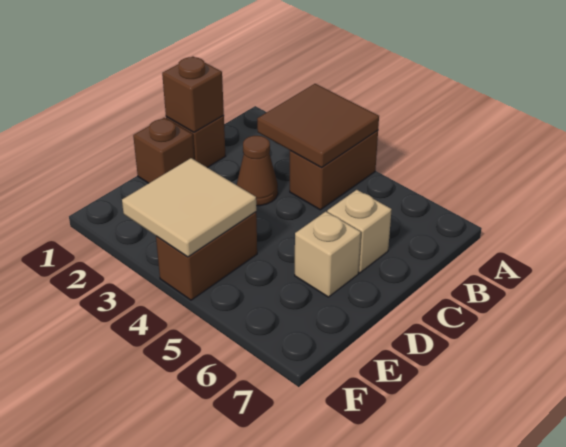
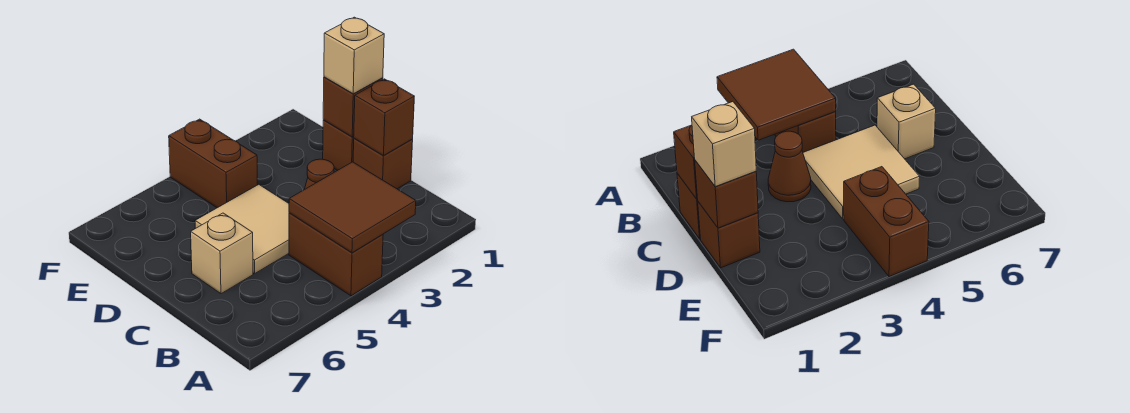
none -> brown brick D1 level 2
tan brick D6 level 1 -> tan brick D1 level 3
tan tile E3:F4 level 2 -> tan tile C4:D5 level 1

